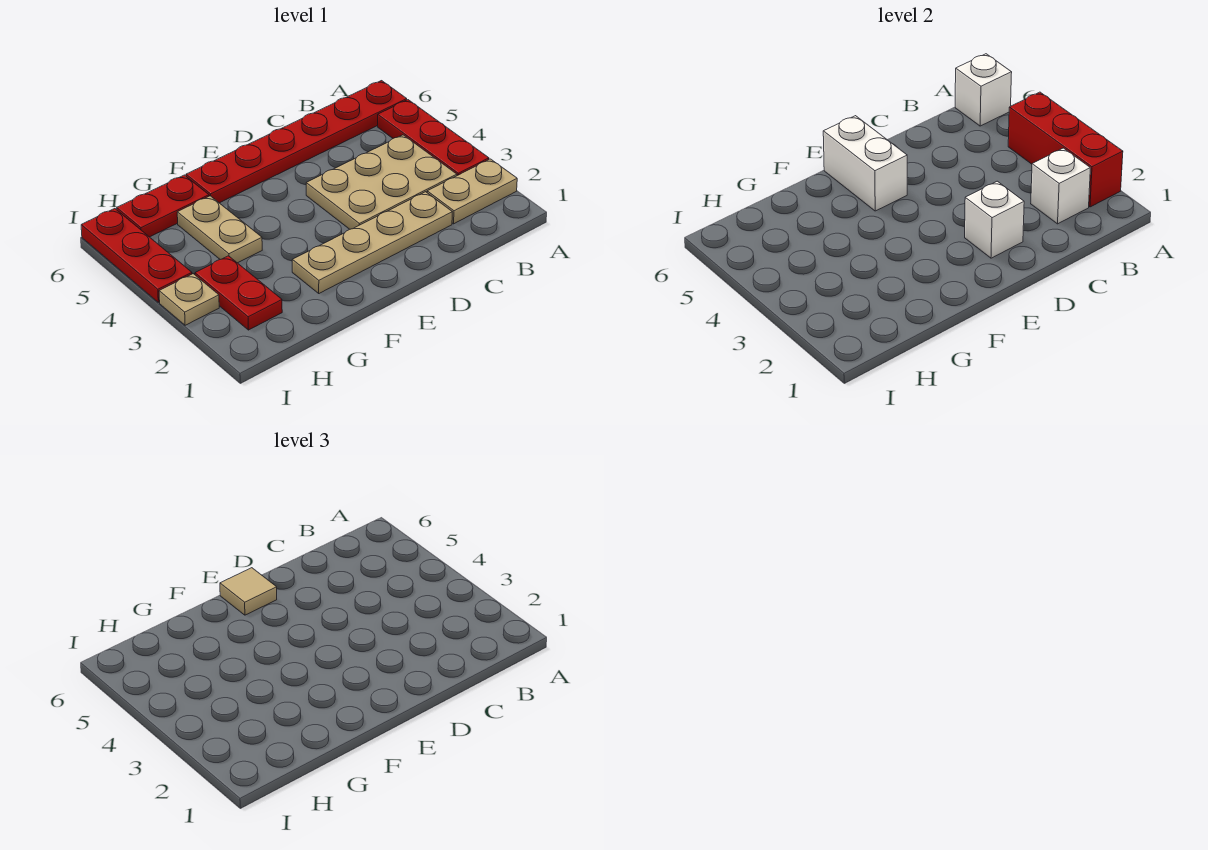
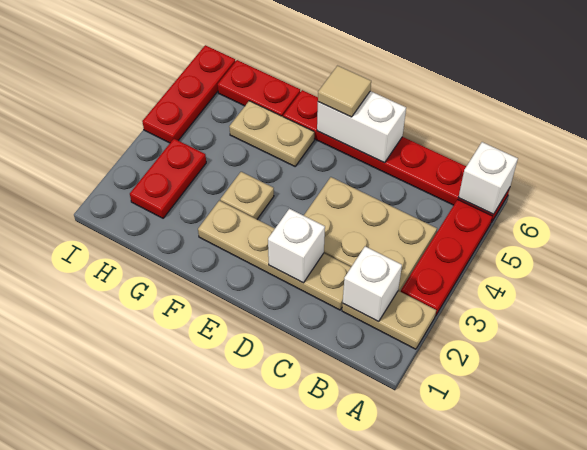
red brick A2:A4 level 2 -> none
white brick E5:E6 level 2 -> white brick D6:E6 level 2
tan plate G4:G5 level 1 -> tan plate F5:G5 level 1
tan plate I3 level 1 -> tan plate F3 level 1

